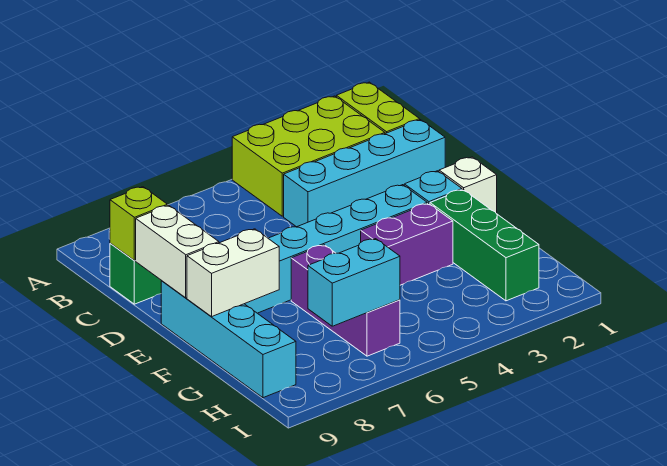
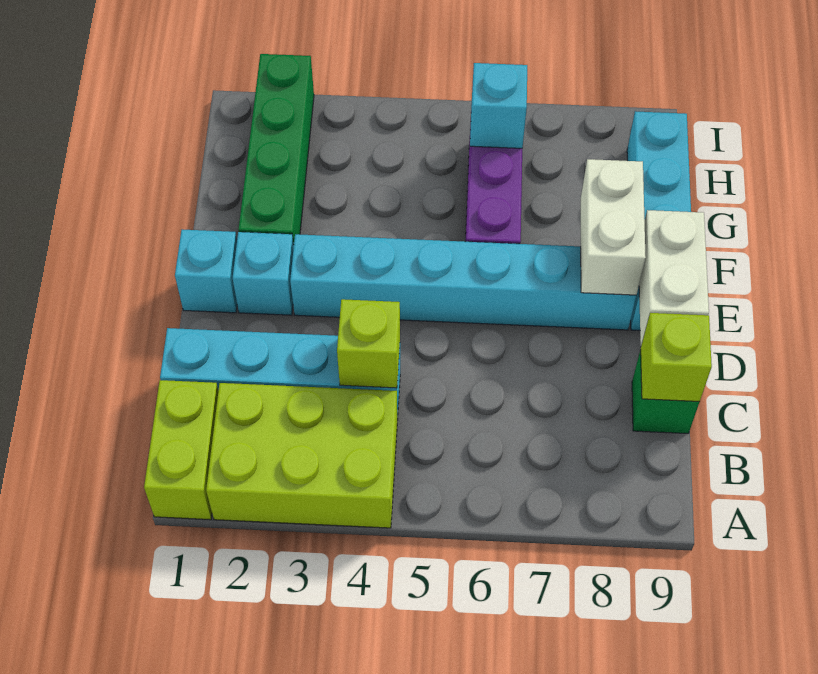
none -> lime brick C4 level 2
white brick E1 level 1 -> cyan brick E1 level 1
green brick F2:H2 level 1 -> green brick F2:I2 level 1
purple brick F3:F4 level 1 -> none
white brick F8:F9 level 2 -> white brick E8:F8 level 2
cyan brick H6:H7 level 2 -> cyan brick H6 level 2

